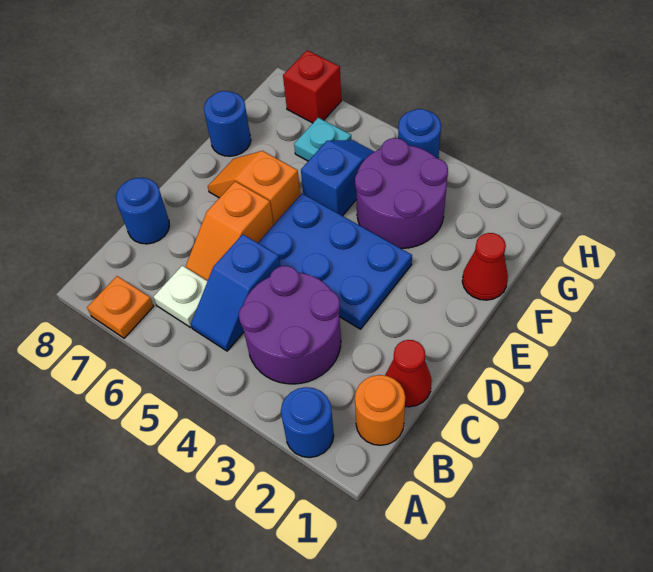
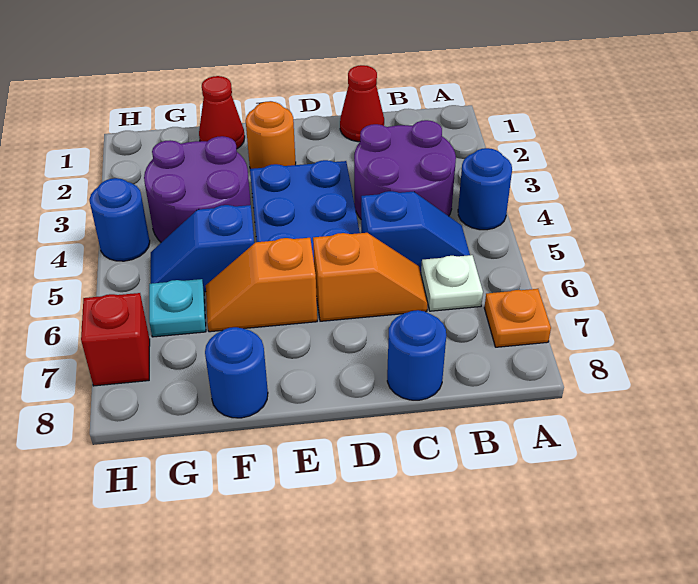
blue round brick A2 level 1 -> blue round brick A4 level 1
orange round brick B1 level 1 -> orange round brick E2 level 1
orange slope E6:E7 level 1 top 6 -> orange slope E6:F6 level 1 top E

